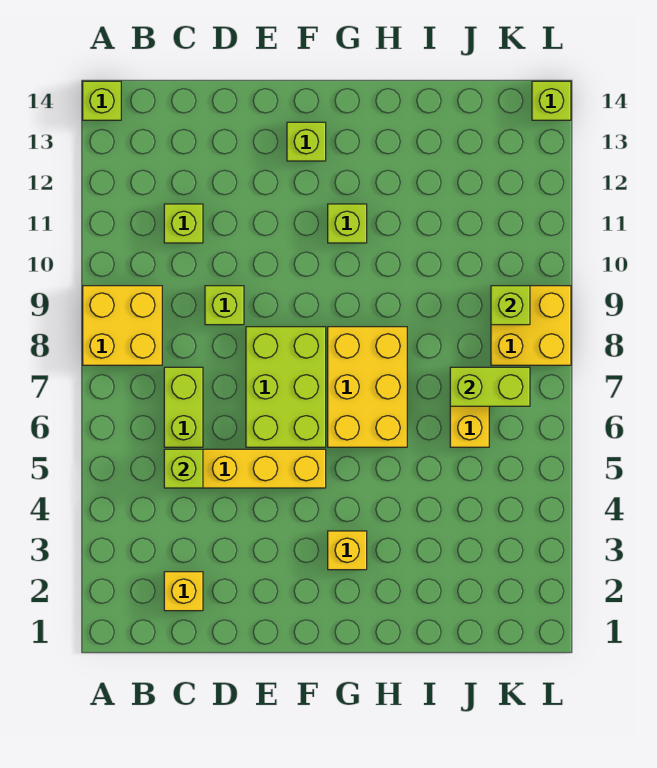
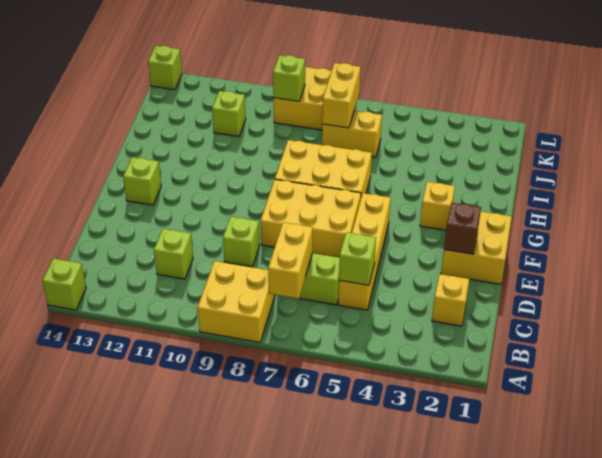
none -> yellow brick B7:C7 level 2
none -> yellow brick E1:F2 level 1
none -> brown brick E2 level 2
lime brick E6:F8 level 1 -> yellow brick E6:F8 level 1
lime brick G11 level 1 -> lime brick J11 level 1
lime brick J7:K7 level 2 -> yellow brick J7:K7 level 2

